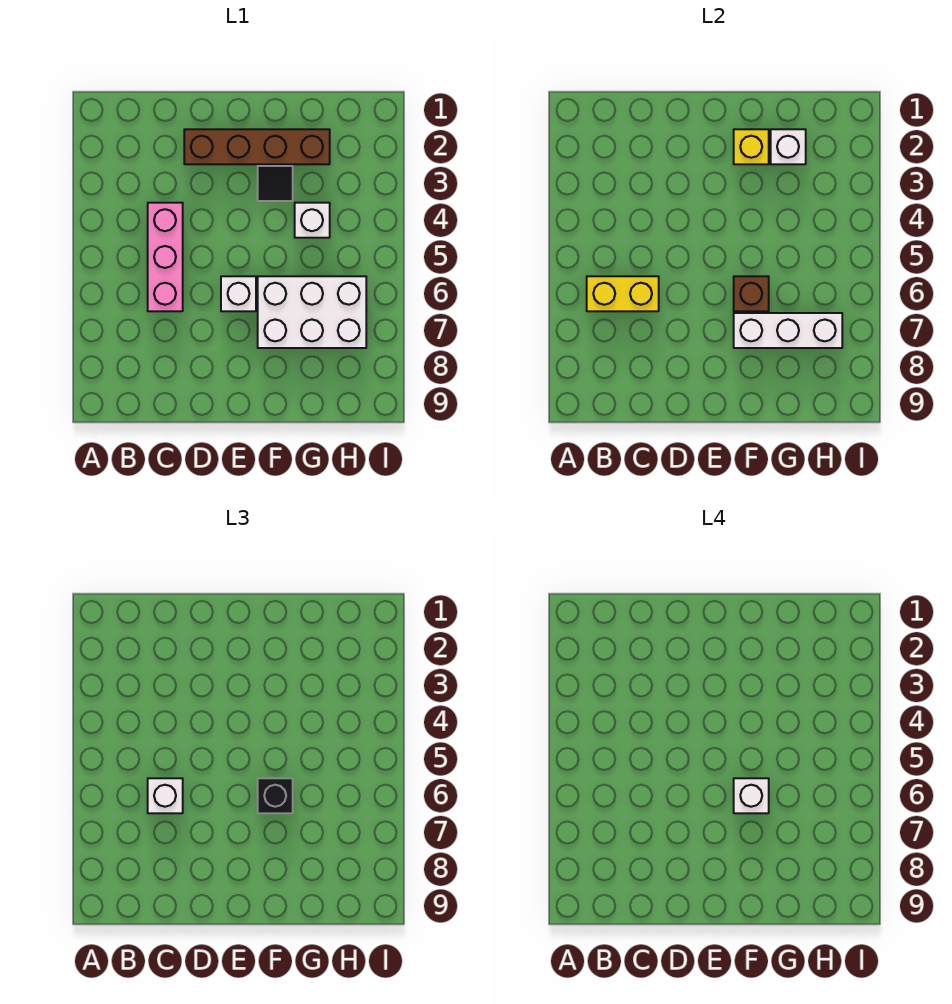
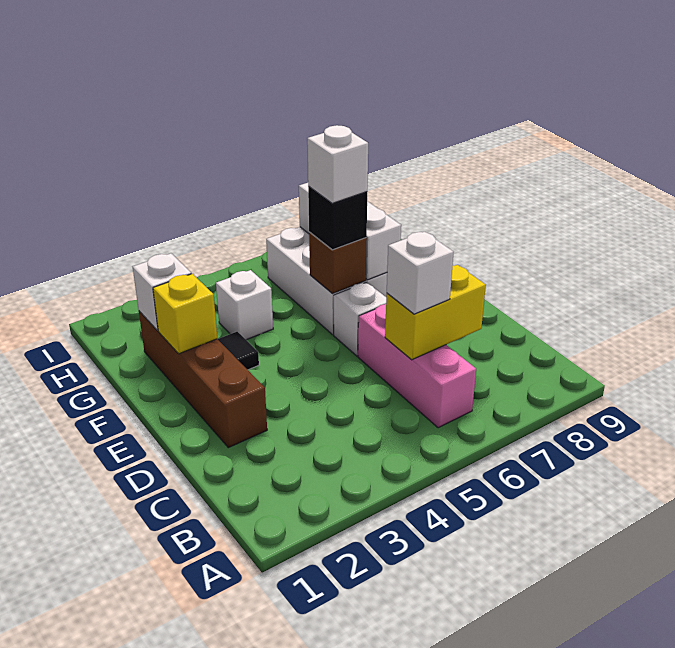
yellow brick B6:C6 level 2 -> yellow brick C6:C7 level 2
pink brick C4:C6 level 1 -> pink brick B6:D6 level 1

